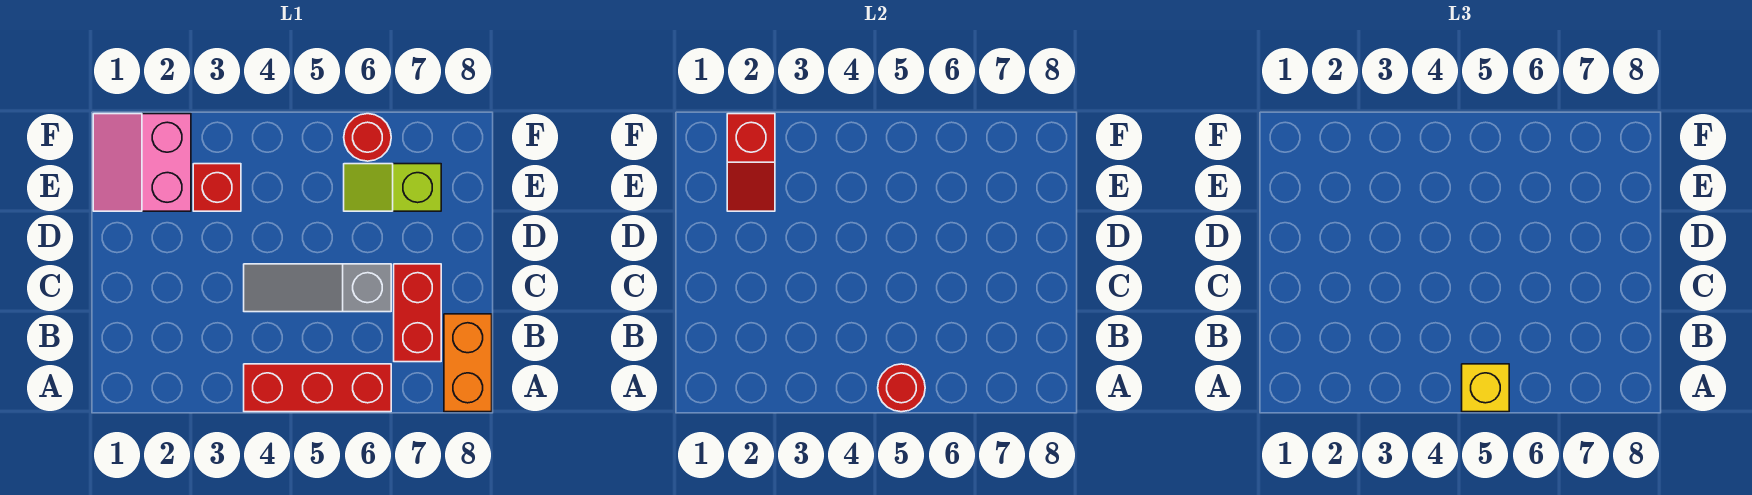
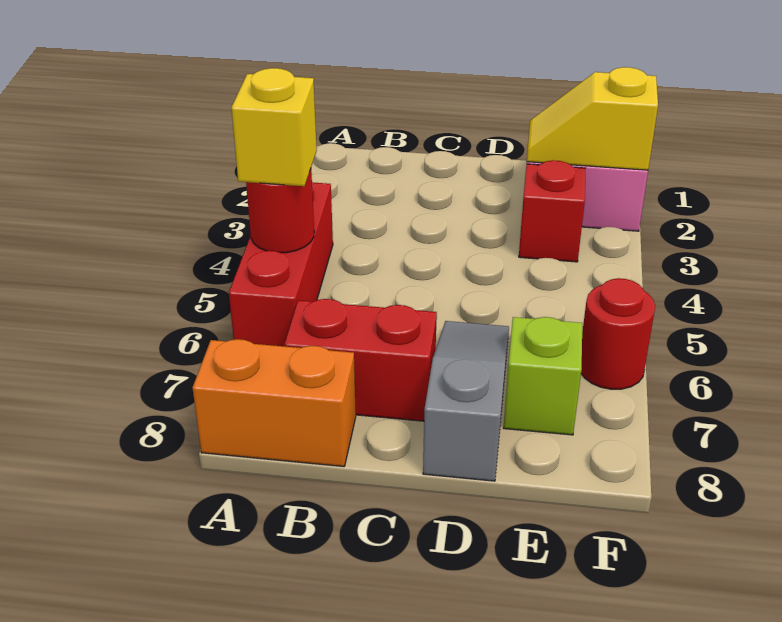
grey slope C4:C6 level 1 top 6 -> grey slope D6:D8 level 1 top 8
red slope E2:F2 level 2 top F -> yellow slope E2:F2 level 2 top F

